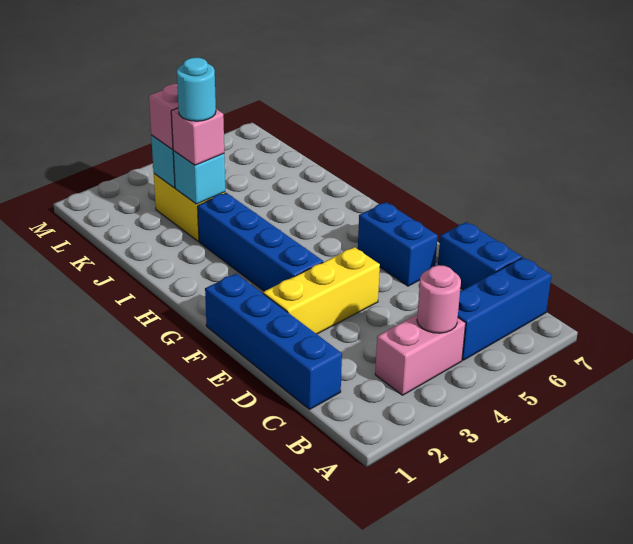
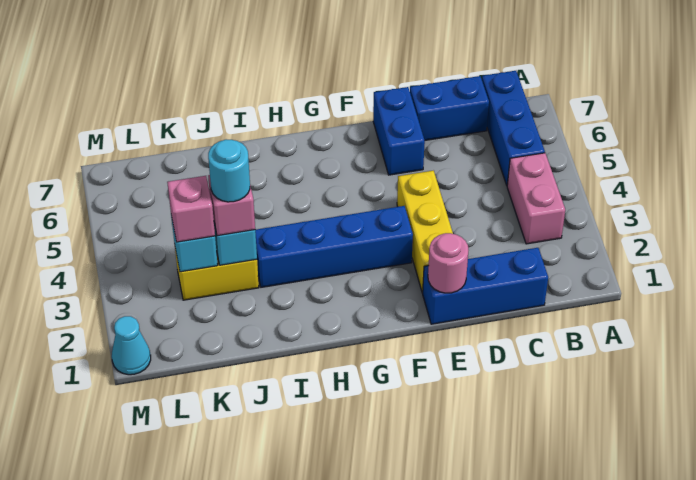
pink round brick B4 level 2 -> pink round brick E1 level 2
blue brick C1:F1 level 1 -> blue brick C1:E1 level 1
blue brick E6:F6 level 1 -> blue brick E6:E7 level 1
none -> cyan cone M1 level 1

